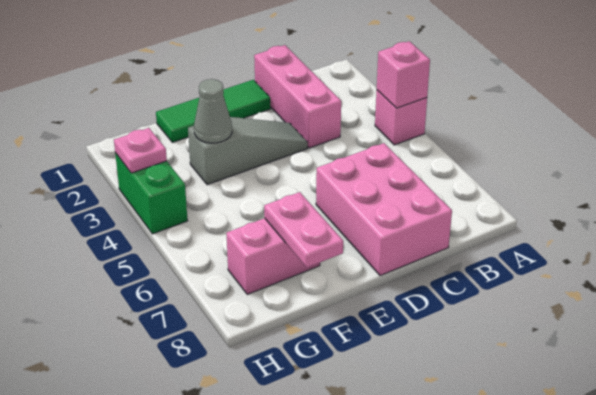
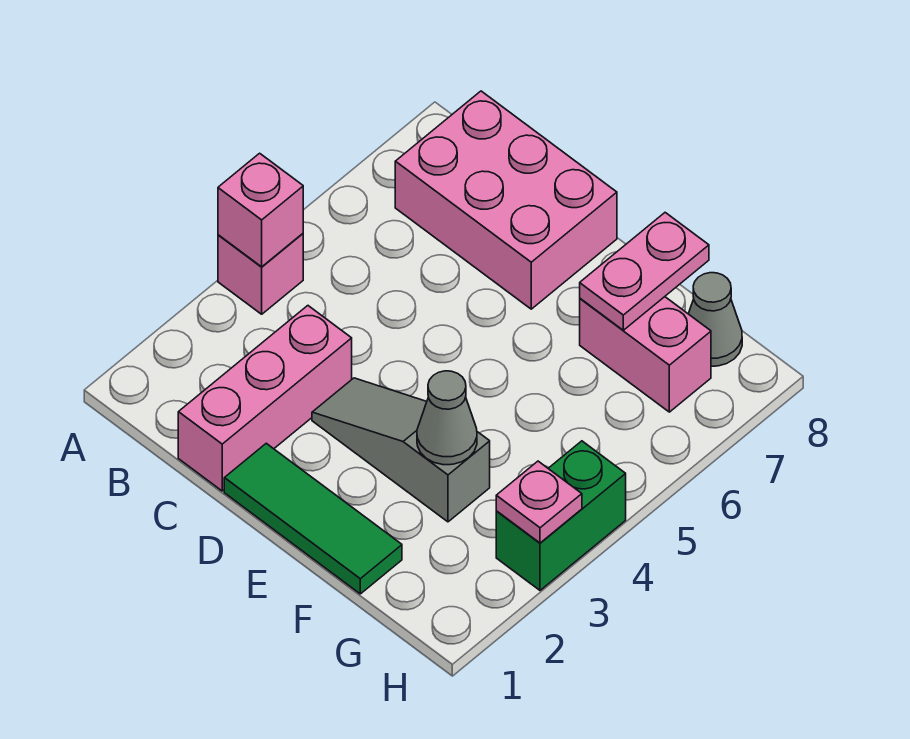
pink brick C6:D8 level 1 -> pink brick B7:D8 level 1
none -> grey cone G8 level 1

